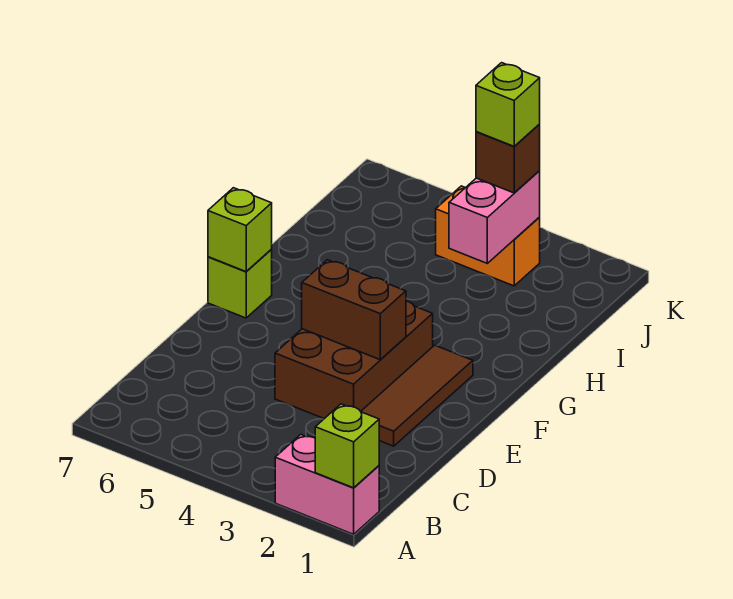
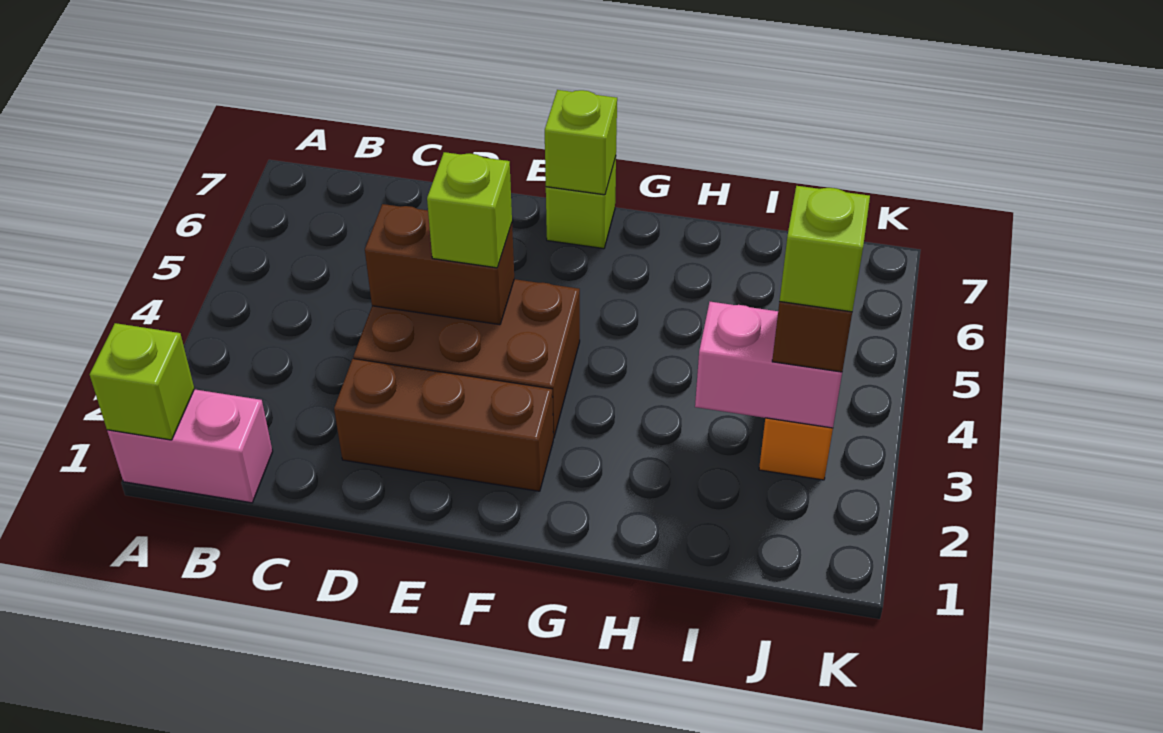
pink brick A1:A2 level 1 -> pink brick A1:B1 level 1
brown tile D2:F2 level 1 -> brown brick D2:F2 level 1
brown brick E3:E4 level 2 -> brown brick D4:E4 level 2
none -> lime brick E4 level 3

